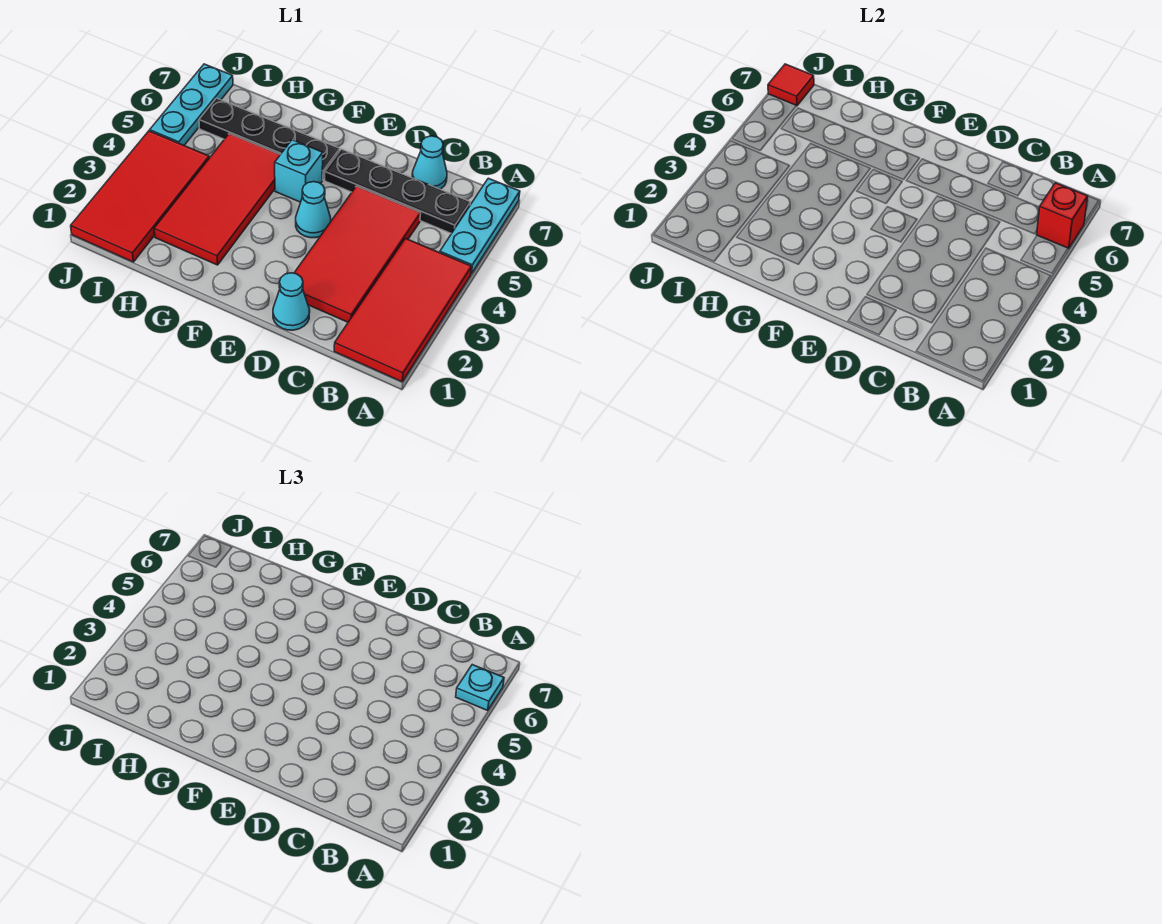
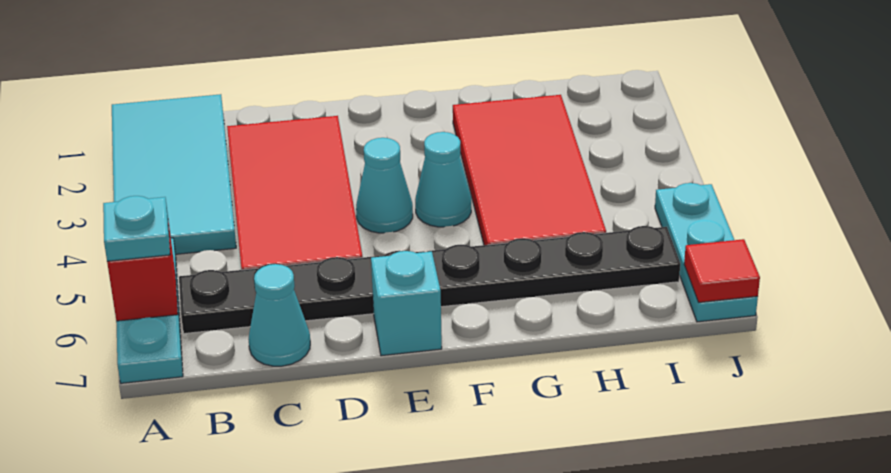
red tile A1:B4 level 1 -> cyan tile A1:B4 level 1
cyan cone D1 level 1 -> cyan cone F4 level 1
cyan brick F5 level 1 -> cyan brick E7 level 1
red tile I1:J4 level 1 -> none

